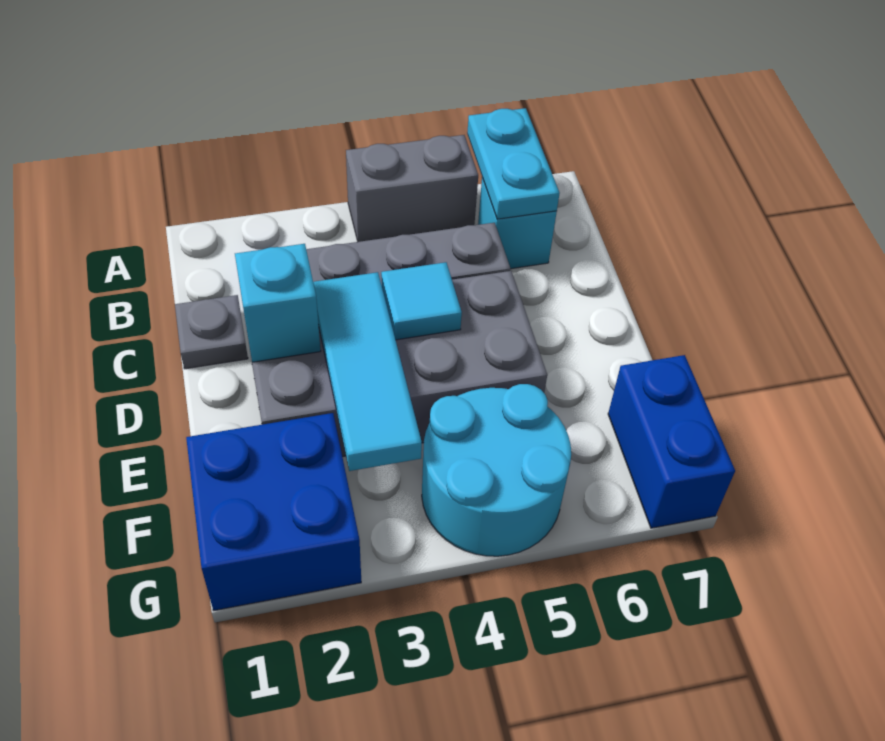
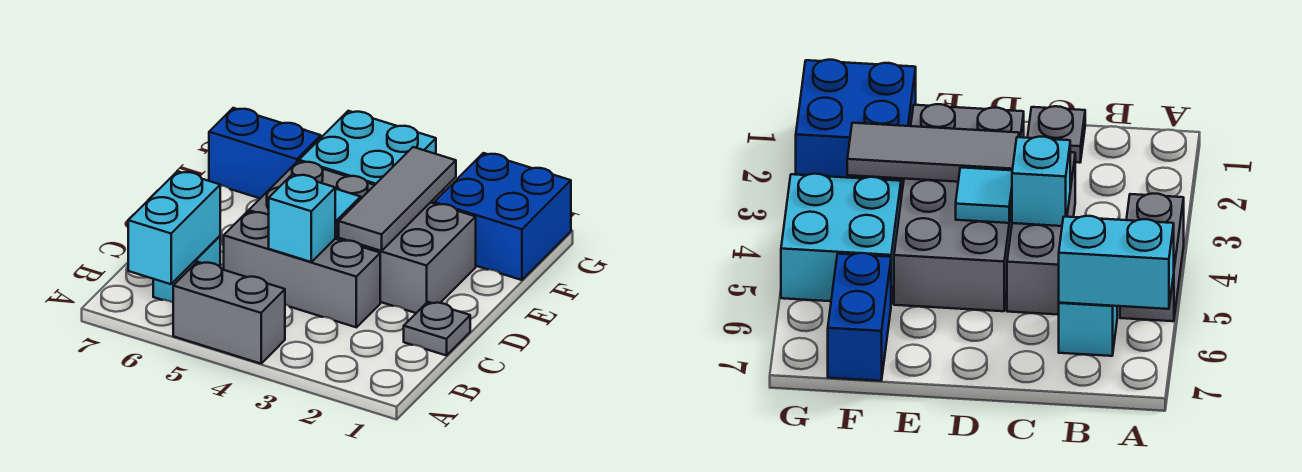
cyan plate A6:B6 level 2 -> cyan brick A6:B6 level 2
cyan brick D2 level 2 -> cyan brick C4 level 2
cyan tile D3:F3 level 2 -> grey tile D3:F3 level 2
cyan round brick F4:G5 level 1 -> cyan brick F4:G5 level 1
blue brick F7:G7 level 1 -> blue brick F6:F7 level 1

